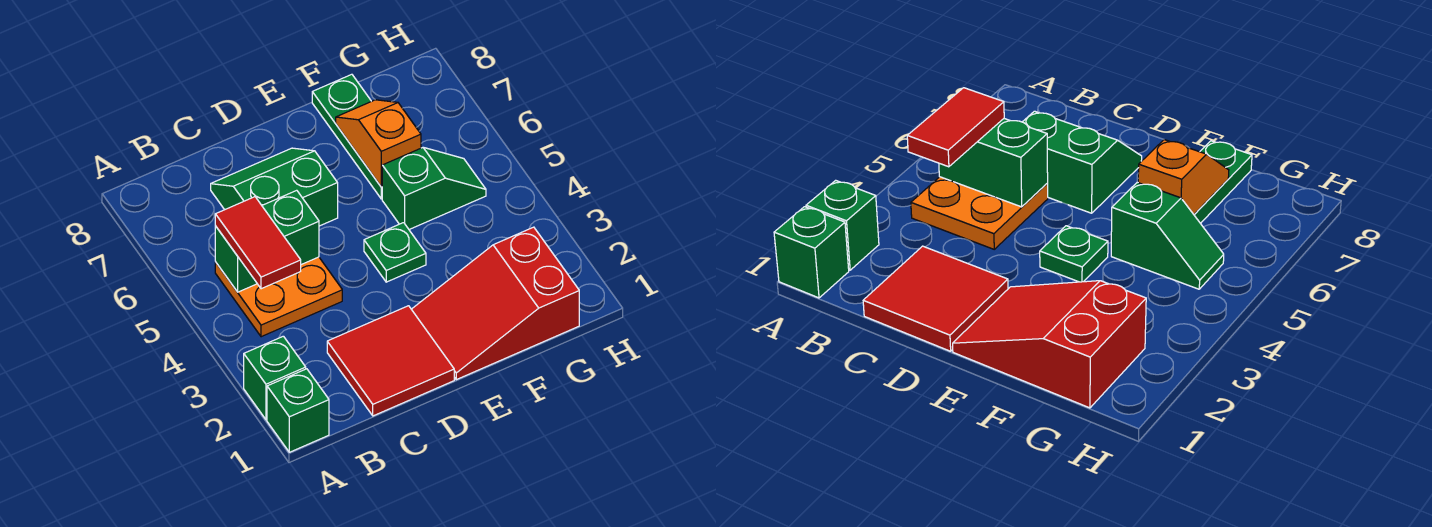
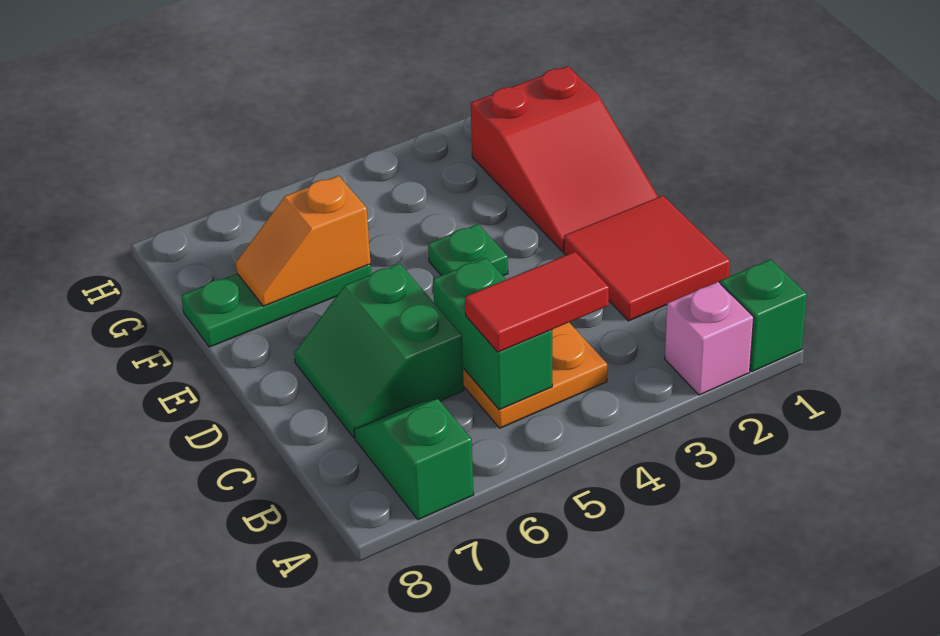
green brick A2 level 1 -> pink brick A2 level 1
green slope F5:G5 level 1 top F -> green slope A7:B7 level 1 top A

